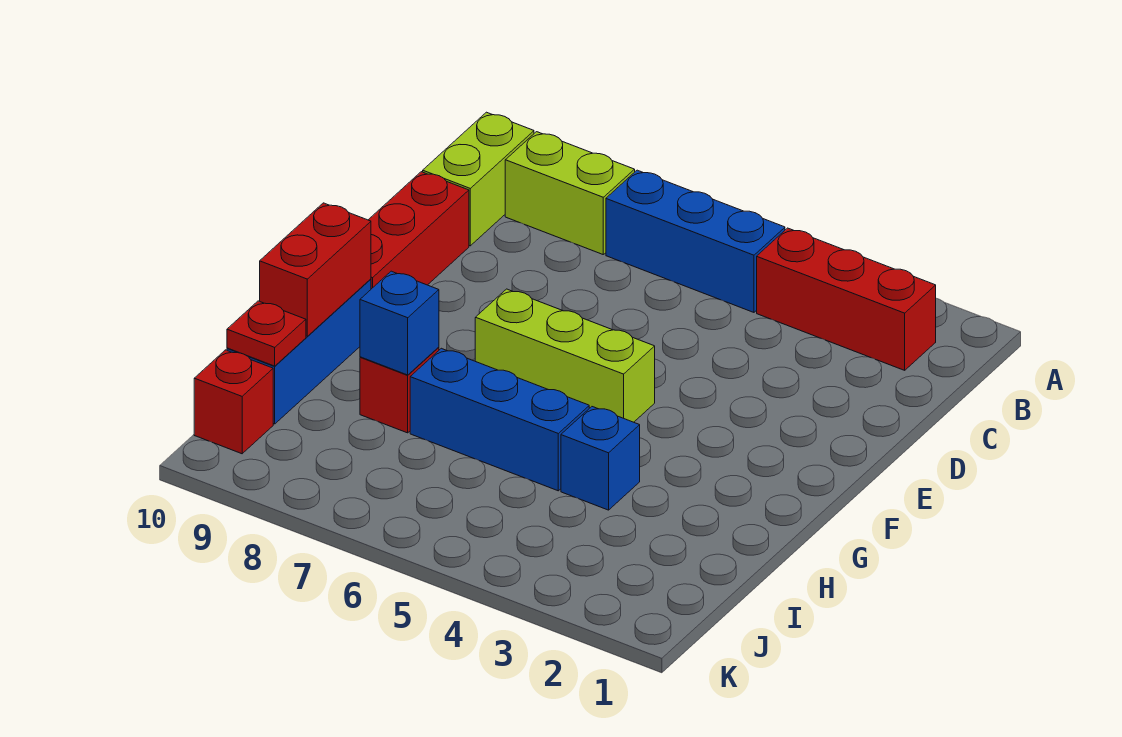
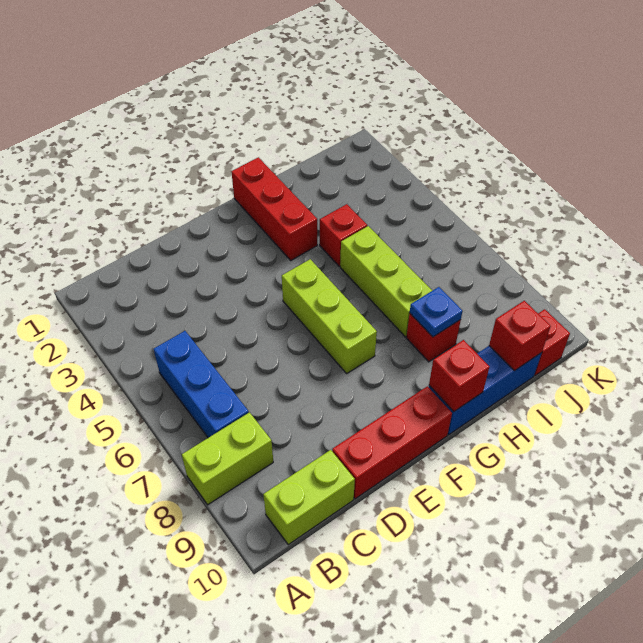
red brick B2:B4 level 1 -> red brick G1:G3 level 1
lime brick B8:B9 level 1 -> lime brick A8:B8 level 1
red brick G10:H10 level 2 -> red brick G10 level 2
blue brick H4 level 1 -> red brick H4 level 1
blue brick H5:H7 level 1 -> lime brick H5:H7 level 1
blue brick H8 level 2 -> blue plate H8 level 2
red plate I10 level 2 -> red brick I10 level 2

